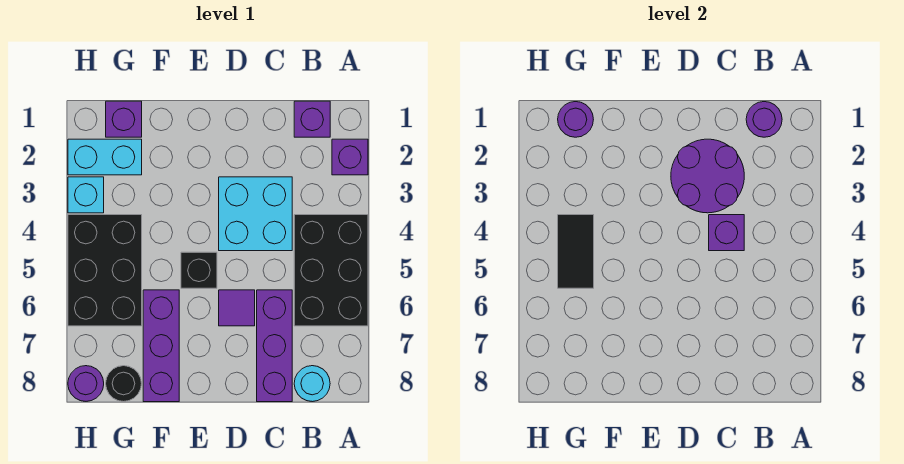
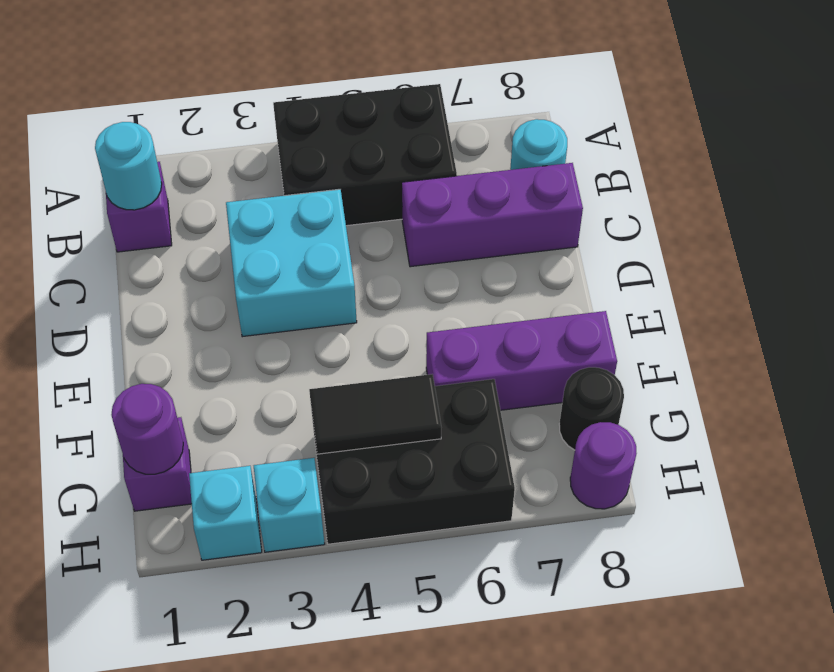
purple brick A2 level 1 -> none
purple round brick B1 level 2 -> cyan round brick B1 level 2
purple round brick C2:D3 level 2 -> none
purple brick C4 level 2 -> none
purple tile D6 level 1 -> none
black brick E5 level 1 -> none
cyan brick G2:H2 level 1 -> cyan brick H2 level 1

